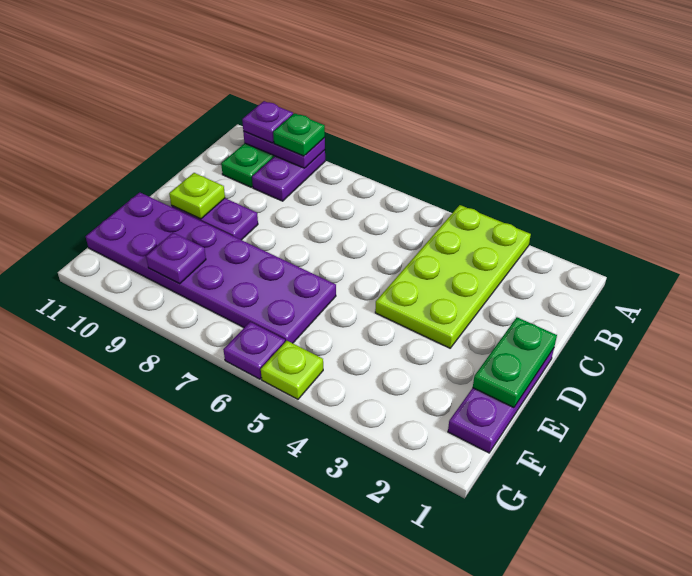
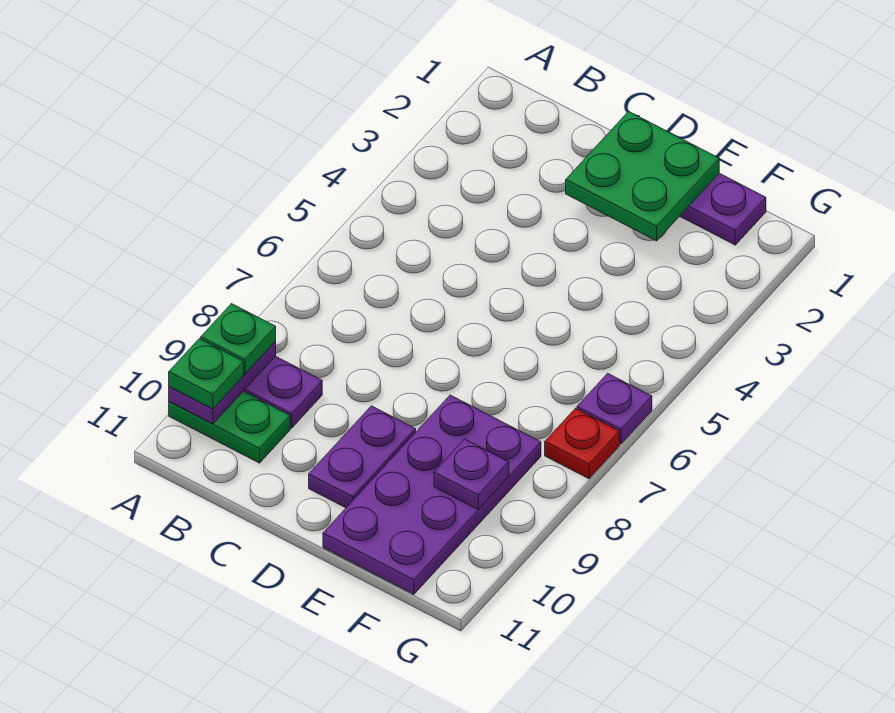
lime plate A3:D4 level 1 -> none
purple plate A10 level 3 -> green plate A10 level 3
green plate D1:E1 level 2 -> green plate D1:E2 level 2
lime plate D10 level 2 -> none
purple plate E6:F11 level 1 -> purple plate E8:F11 level 1
lime plate G5 level 1 -> none
none -> red plate G7 level 1

